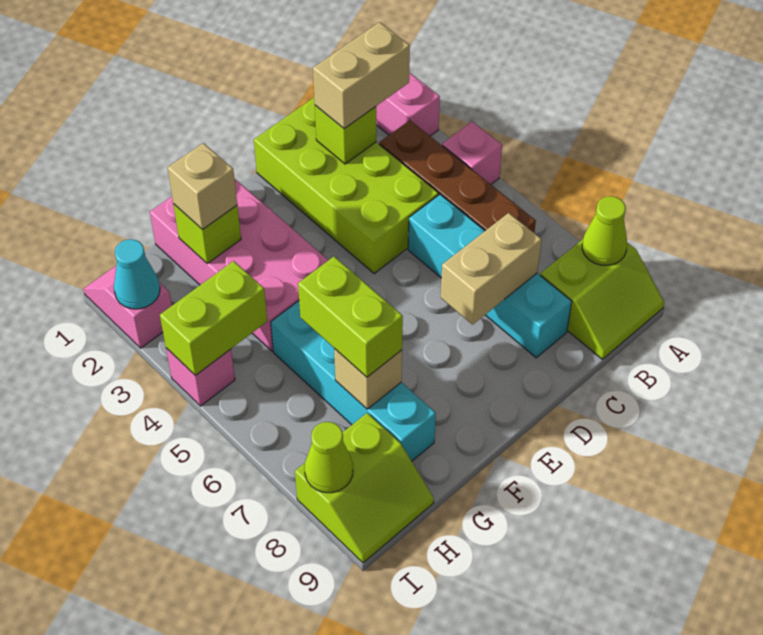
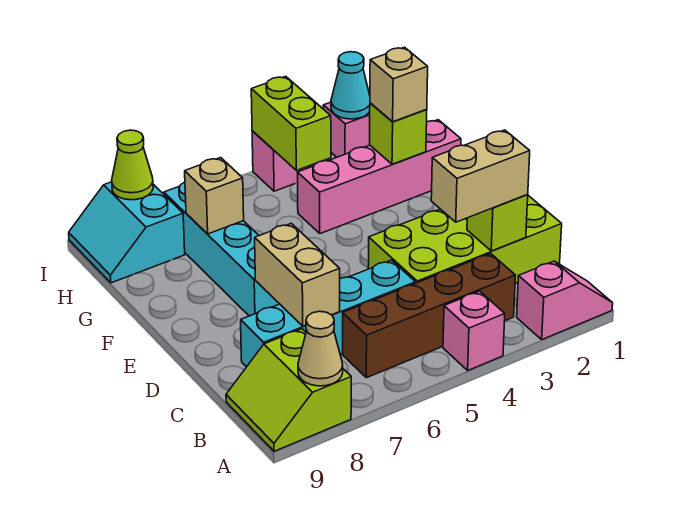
lime cone A8 level 2 -> tan cone A8 level 2
tan brick B2:C2 level 3 -> tan brick C2:C3 level 3
pink brick F1:G4 level 1 -> pink brick G1:G4 level 1
cyan brick G5:G8 level 1 -> cyan brick E7:H7 level 1
lime brick G6:G7 level 3 -> none
lime slope H8:I9 level 1 top 8 -> cyan slope H8:I9 level 1 top 8

